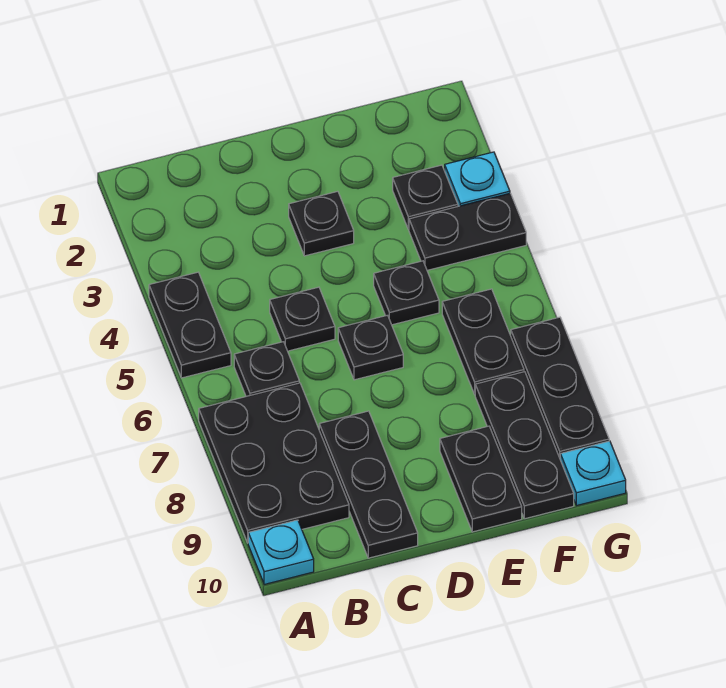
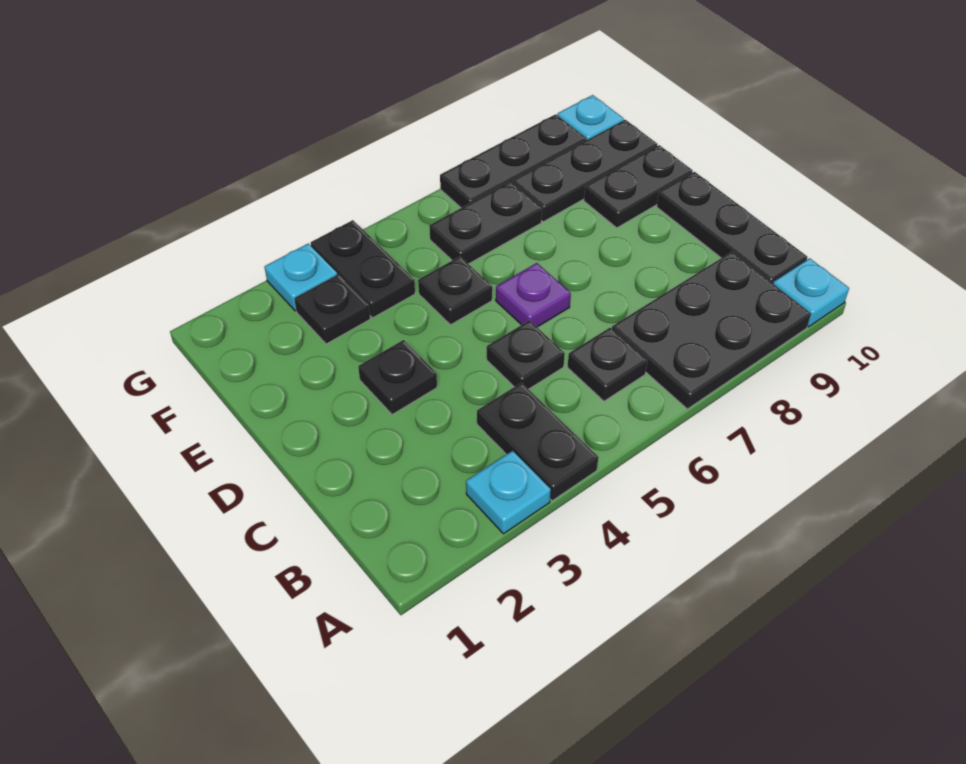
none -> cyan plate A3 level 1
black plate A4:A5 level 1 -> black plate A4:B4 level 1
black plate C8:C10 level 1 -> black plate B10:D10 level 1
black plate D6 level 1 -> purple plate D6 level 1

